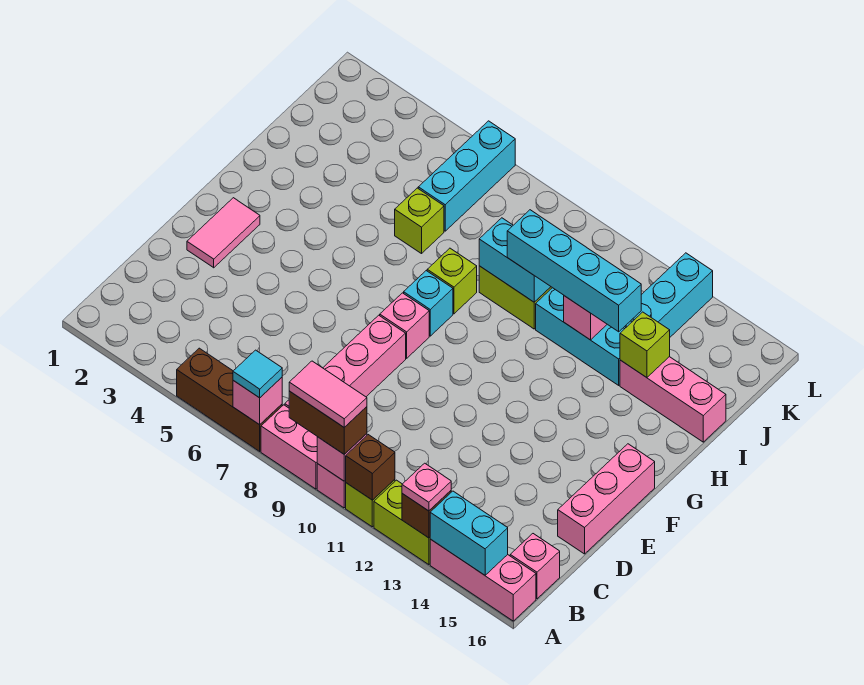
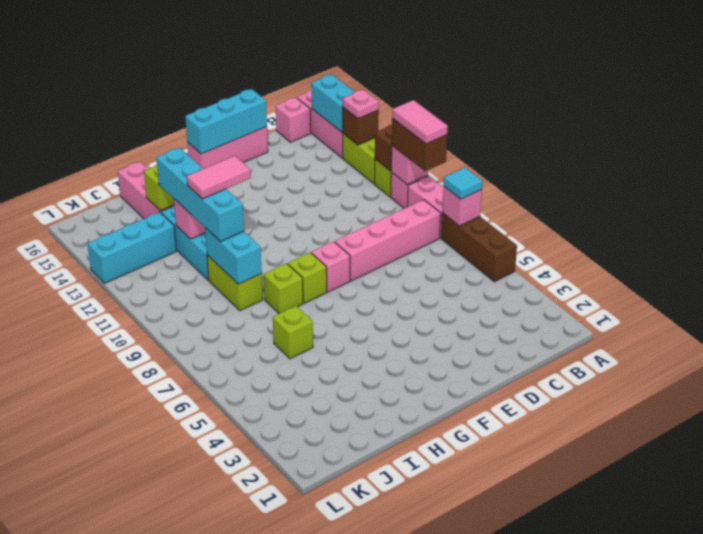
pink tile E2:F2 level 1 -> pink tile H11:I11 level 4
cyan brick G8 level 1 -> lime brick G8 level 1
cyan brick J6:L6 level 1 -> cyan brick D16:F16 level 2

